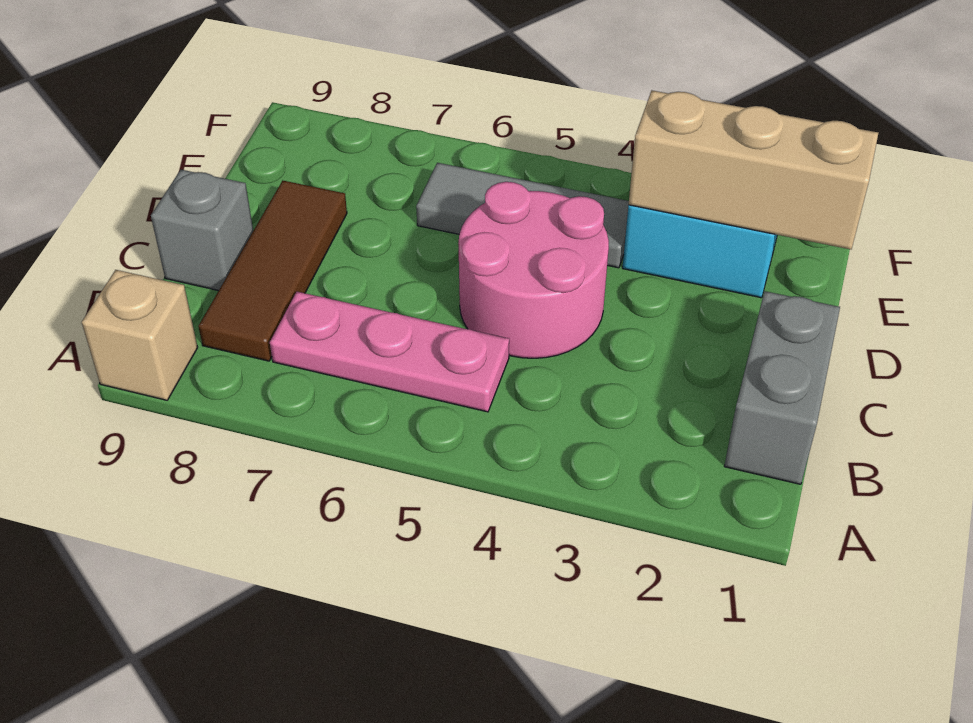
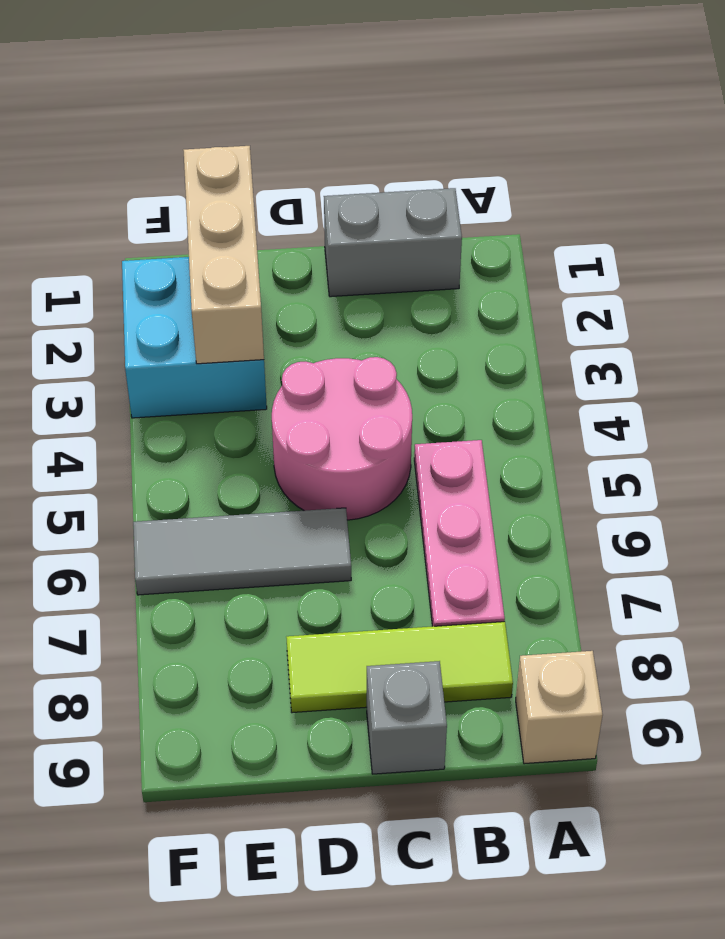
brown tile B8:D8 level 1 -> lime tile B8:D8 level 1
grey tile E4:E6 level 1 -> grey tile D6:F6 level 1

